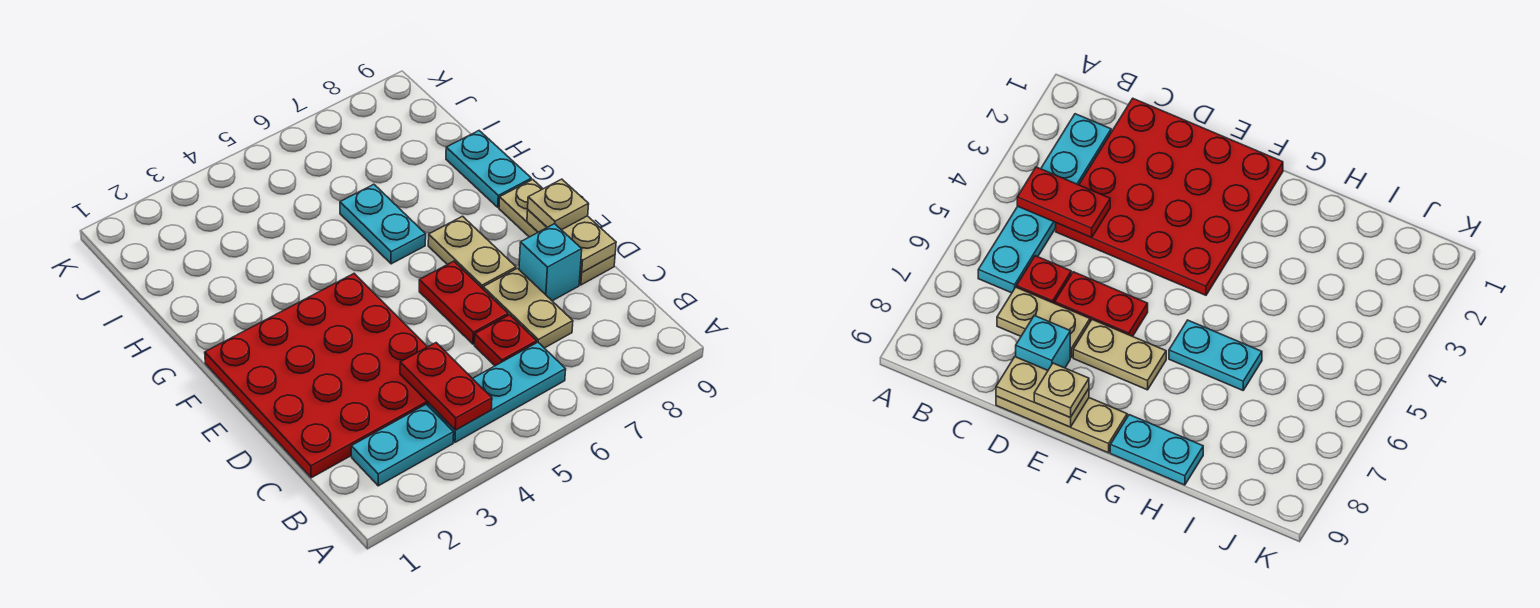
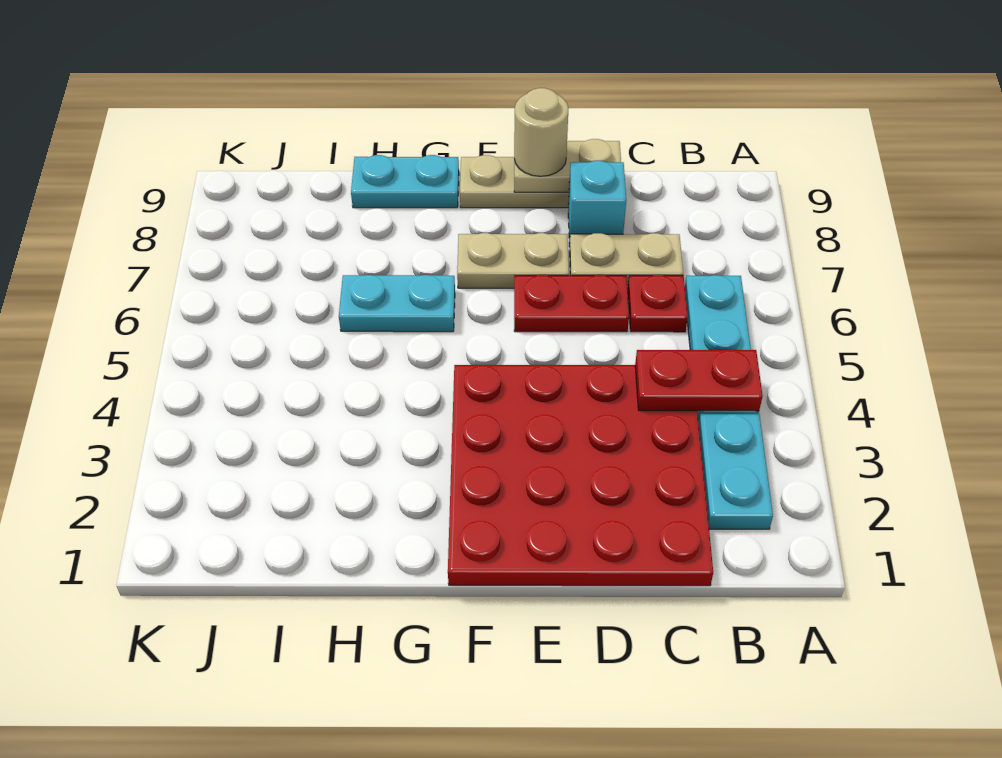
tan plate E9 level 3 -> tan round brick E9 level 3

